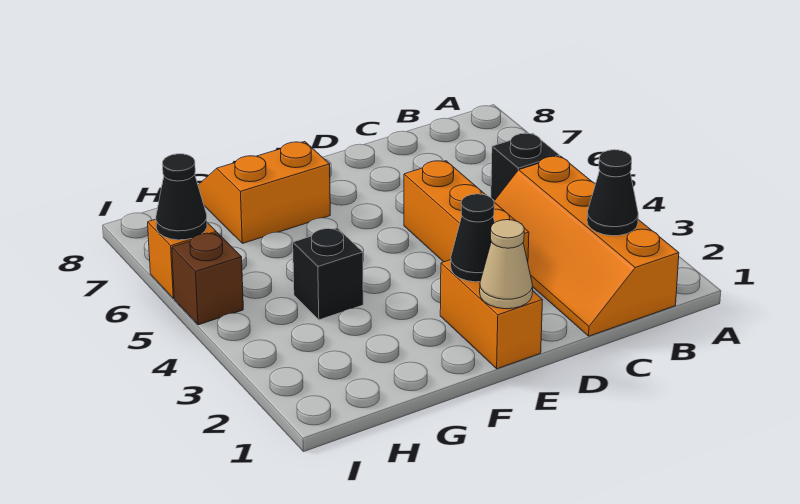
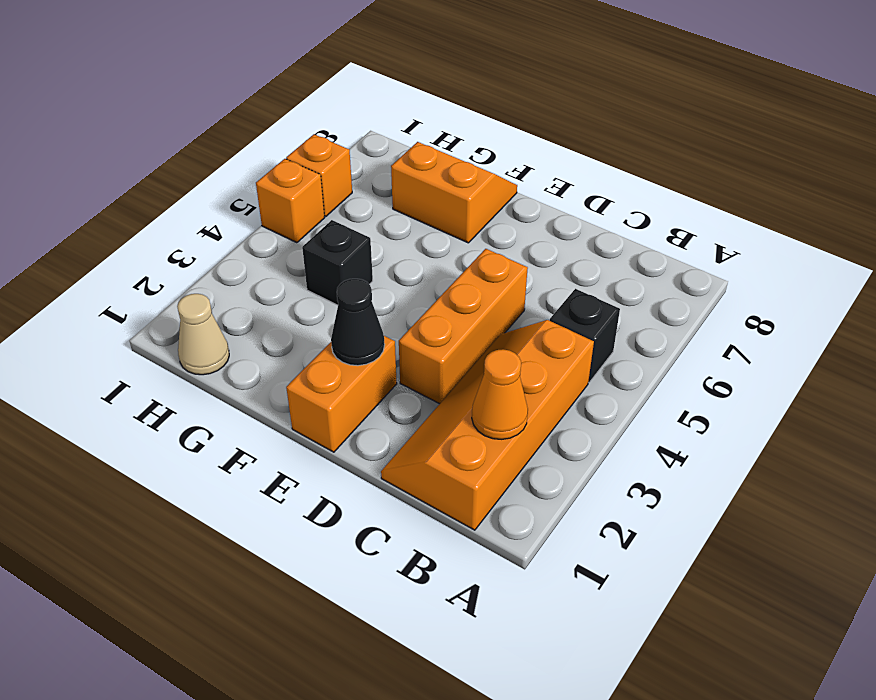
black cone B2 level 2 -> orange cone B2 level 2
tan cone E1 level 2 -> tan cone H1 level 1
brown brick I5 level 1 -> orange brick I5 level 1
black cone I6 level 2 -> none

